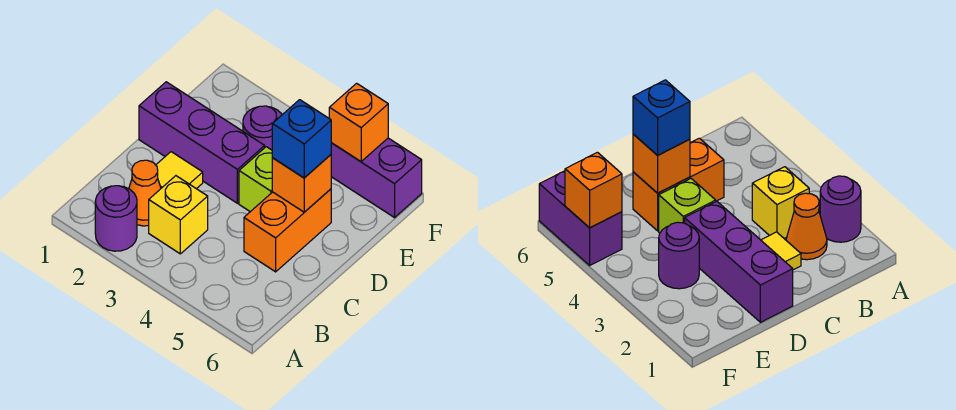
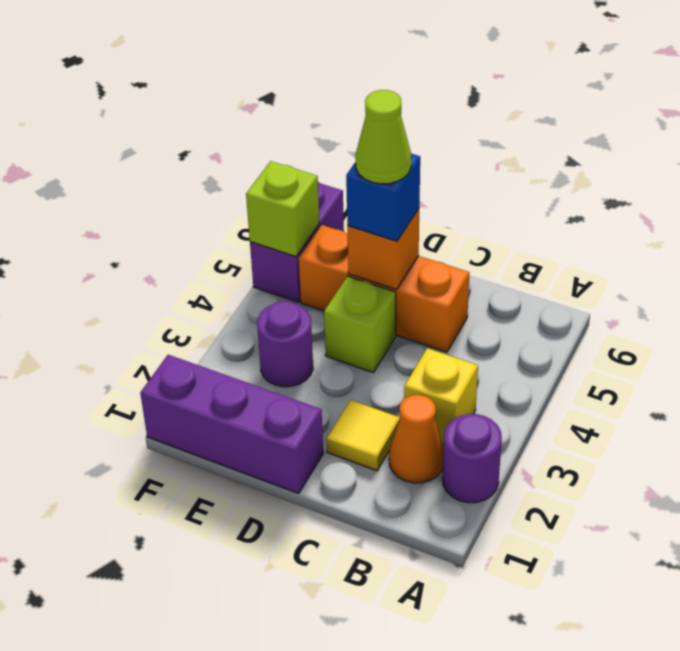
orange brick C5:D5 level 1 -> orange brick C5:E5 level 1
purple brick D1:D3 level 1 -> purple brick D1:F1 level 1
none -> lime cone D5 level 4
orange brick F5 level 2 -> lime brick F5 level 2

